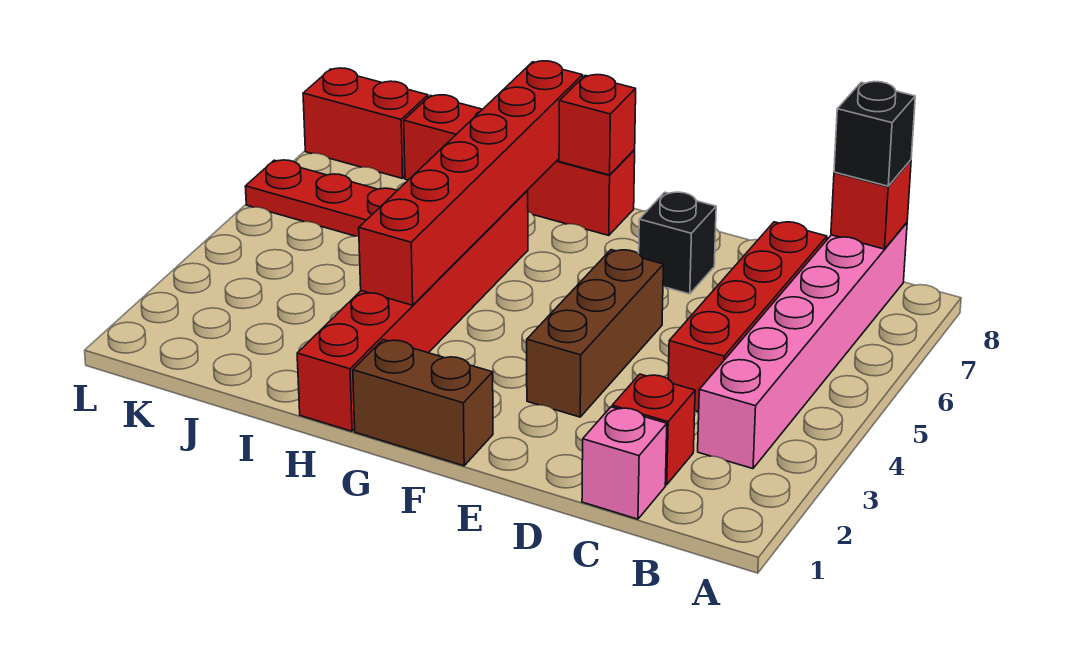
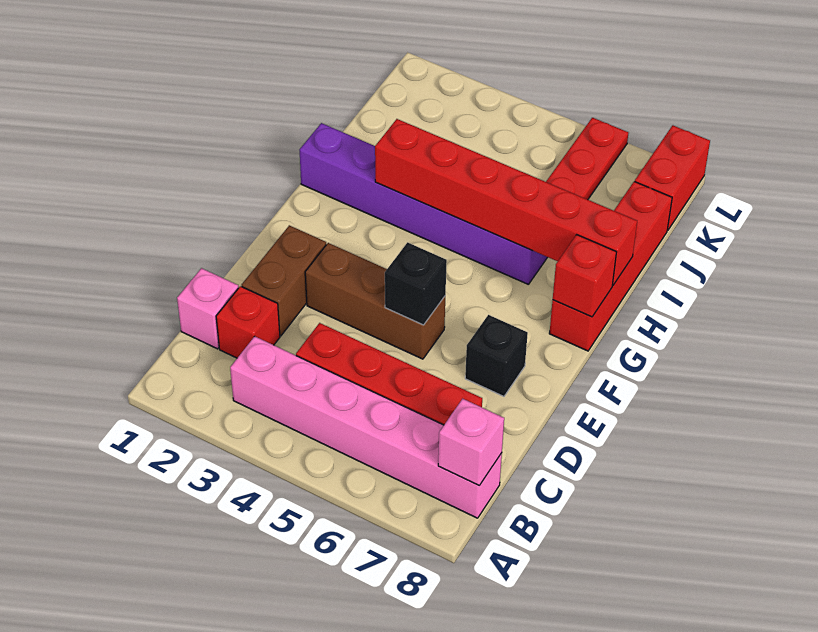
red brick B8 level 2 -> pink brick B8 level 2
black brick B8 level 3 -> black brick E5 level 2
brown brick F1:G1 level 1 -> brown brick D2:E2 level 1
red brick H1:H6 level 1 -> purple brick H1:H6 level 1

